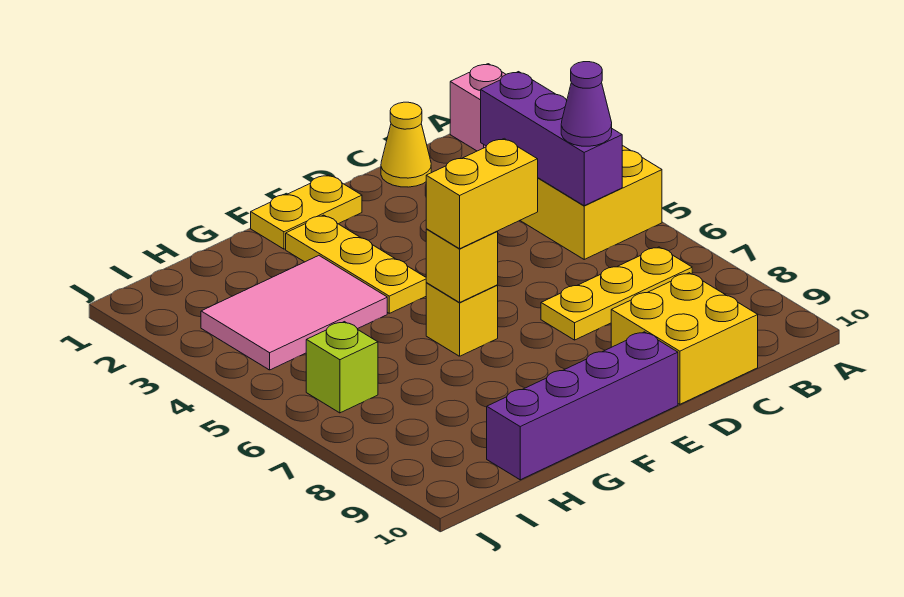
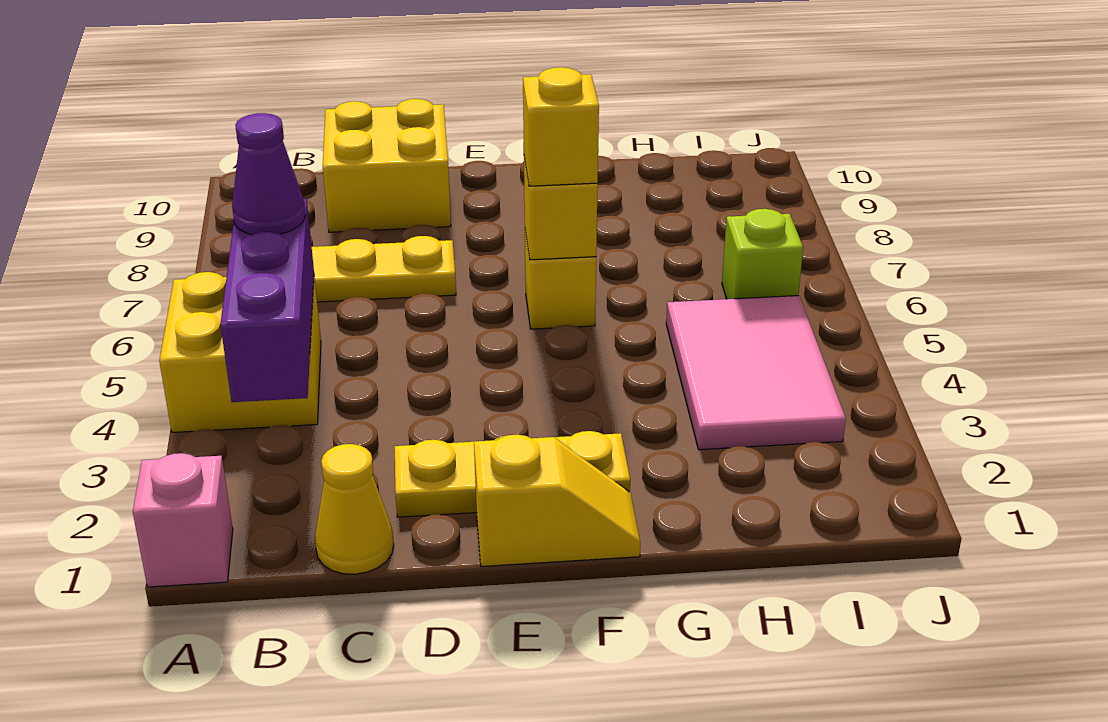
yellow plate E1:F1 level 1 -> yellow slope E1:F1 level 1 top E
yellow brick E6:F6 level 3 -> yellow brick F6 level 3
purple brick E10:H10 level 1 -> none
yellow plate F2:F4 level 1 -> yellow plate D2:F2 level 1
pink tile G3:I4 level 1 -> pink tile H3:I5 level 1

